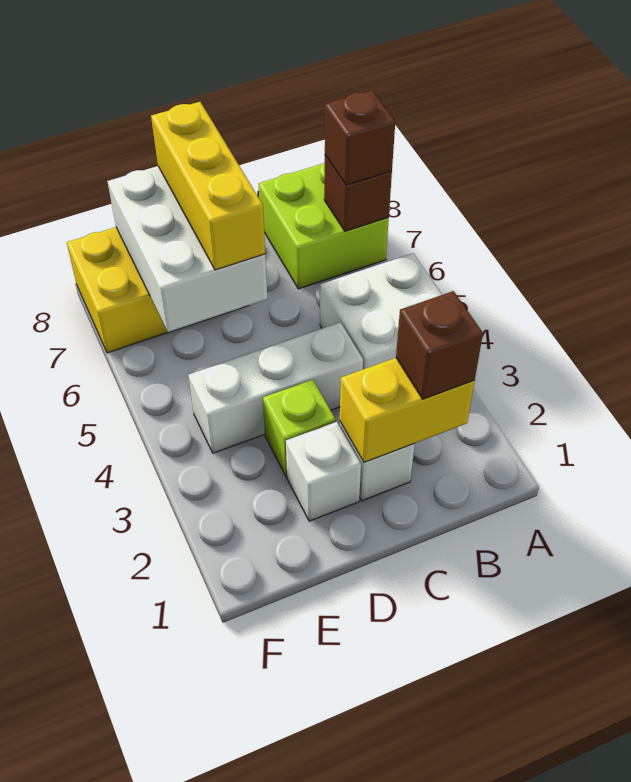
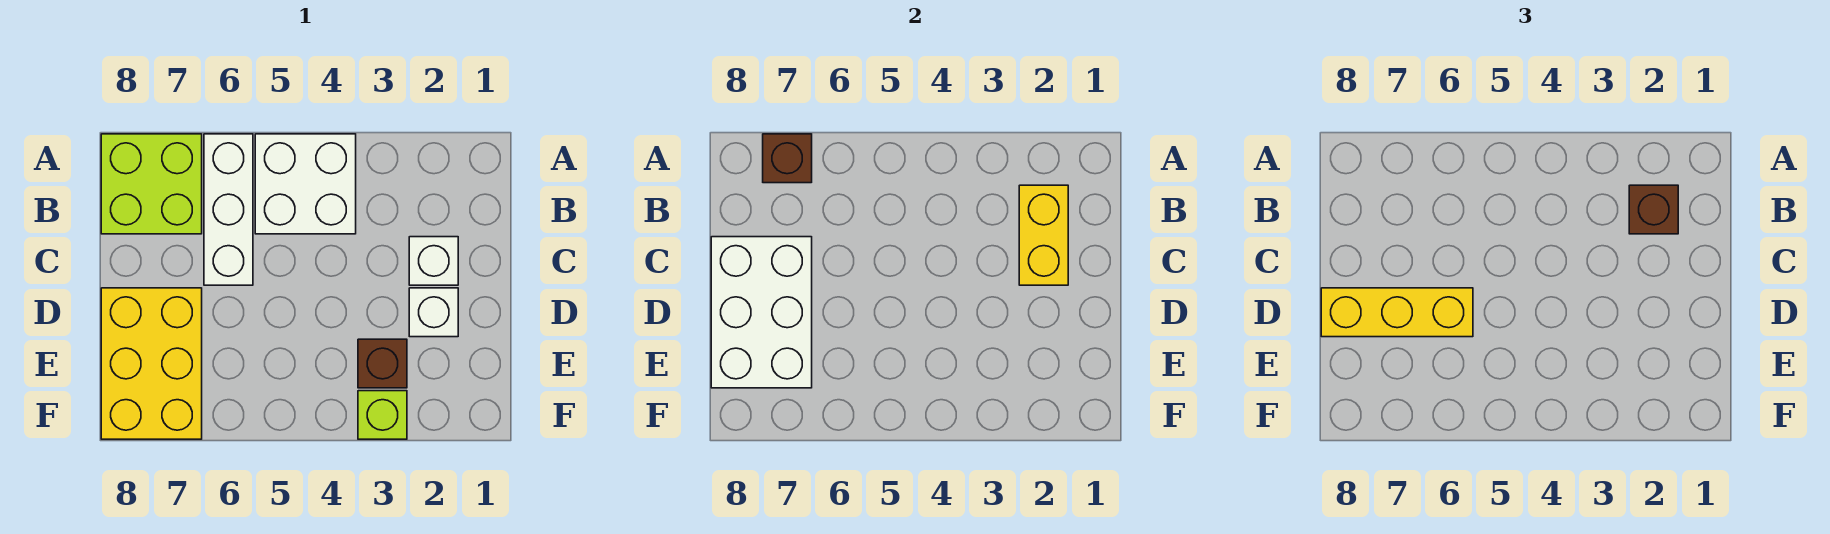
brown brick A7 level 3 -> brown brick E3 level 1
white brick C4:E4 level 1 -> white brick A6:C6 level 1
lime brick D3 level 1 -> lime brick F3 level 1
white brick D6:E8 level 2 -> white brick C7:E8 level 2

